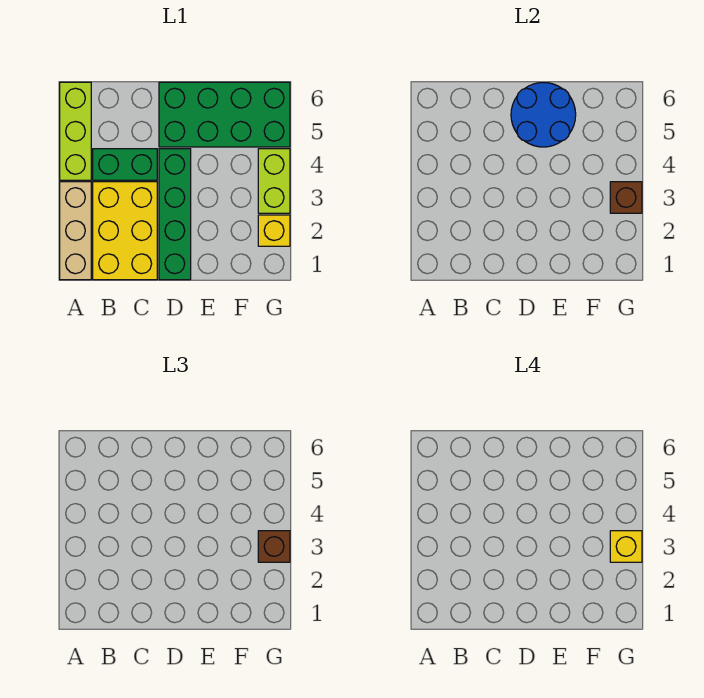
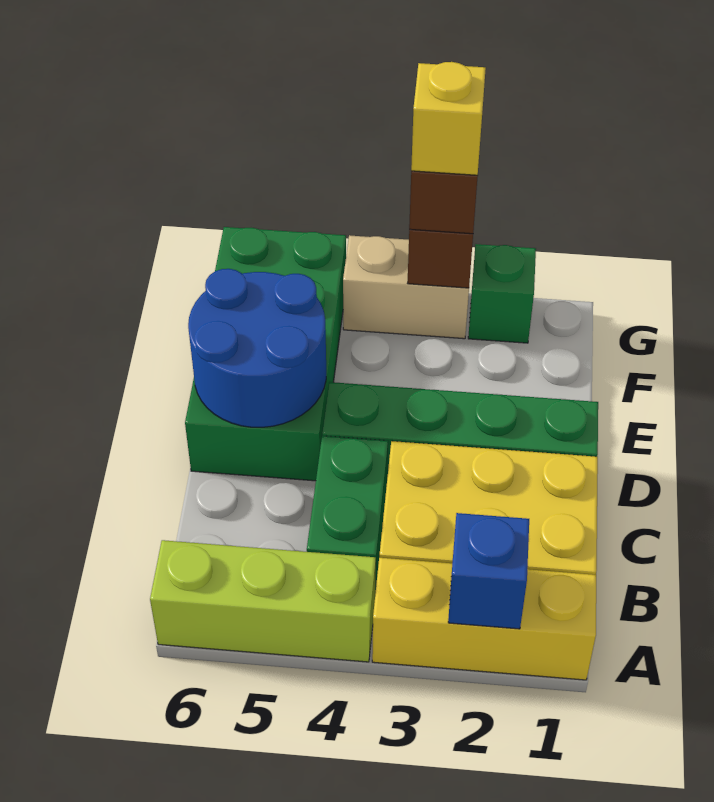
tan brick A1:A3 level 1 -> yellow brick A1:A3 level 1
none -> blue brick A2 level 2
yellow brick G2 level 1 -> green brick G2 level 1
lime brick G3:G4 level 1 -> tan brick G3:G4 level 1

